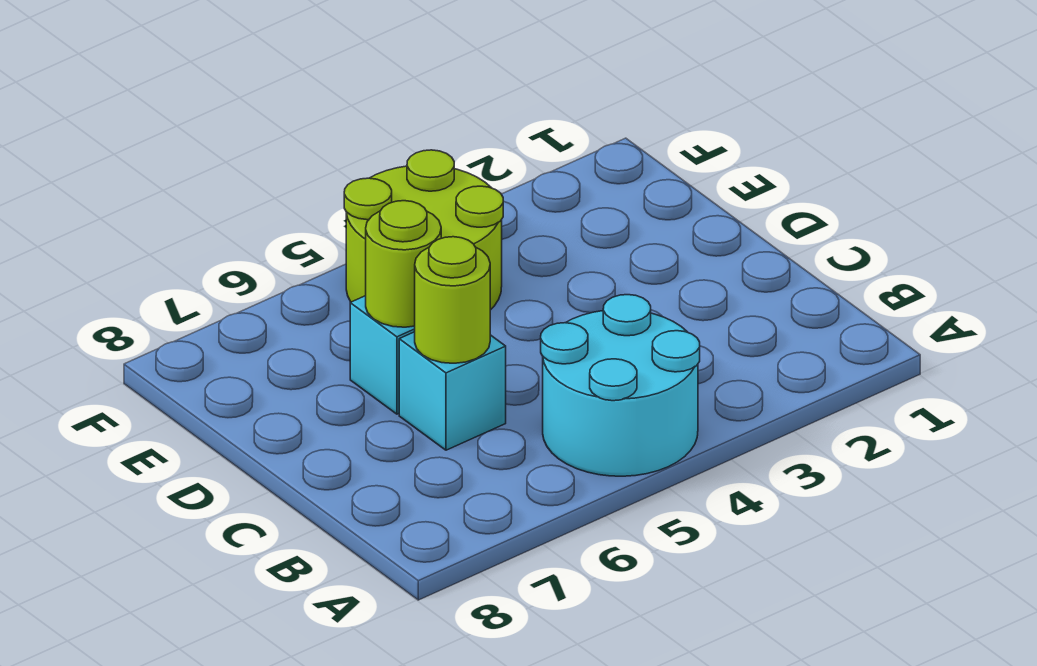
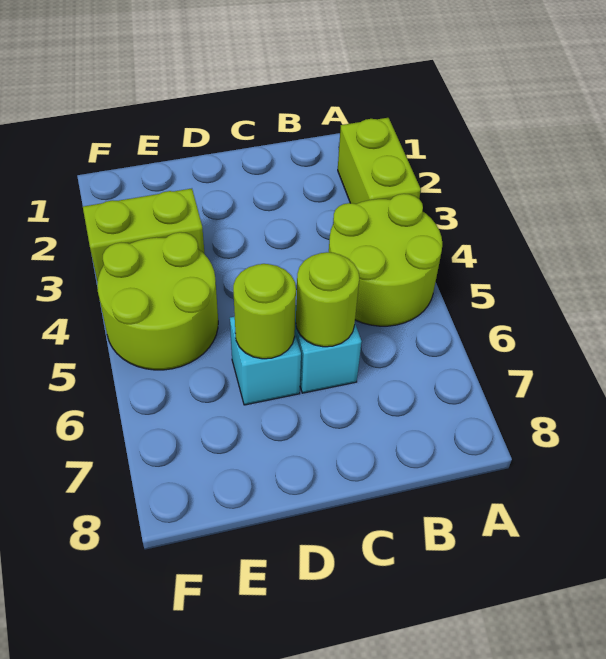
none -> lime brick A2:A3 level 1
cyan round brick A4:B5 level 1 -> lime round brick A4:B5 level 1
none -> lime brick E3:F3 level 1

